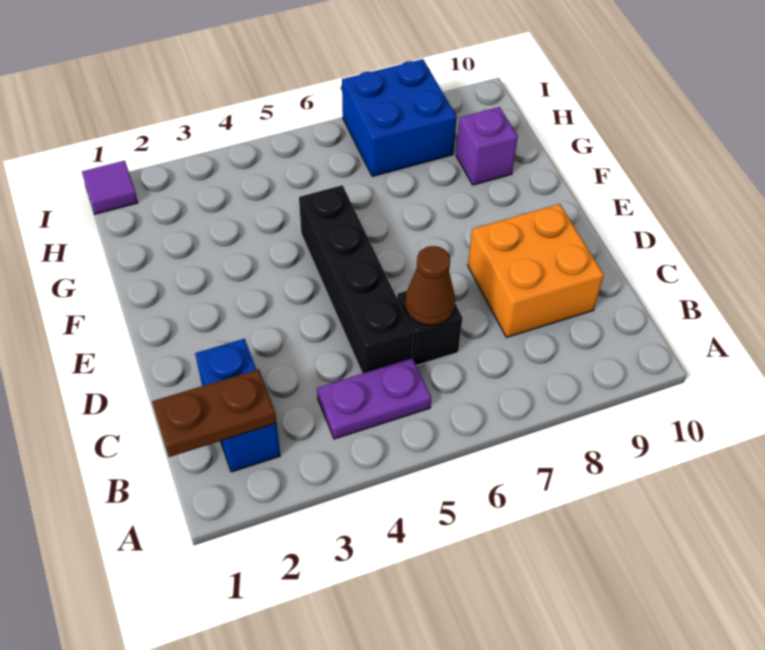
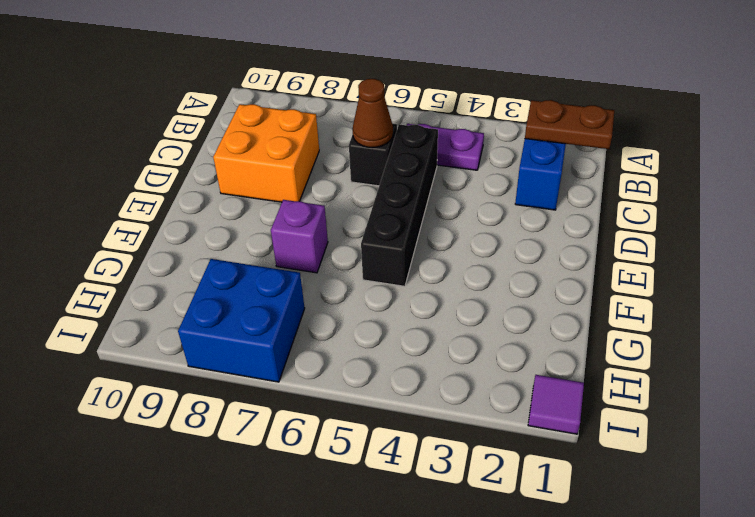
purple brick G9 level 1 -> purple brick F7 level 1

